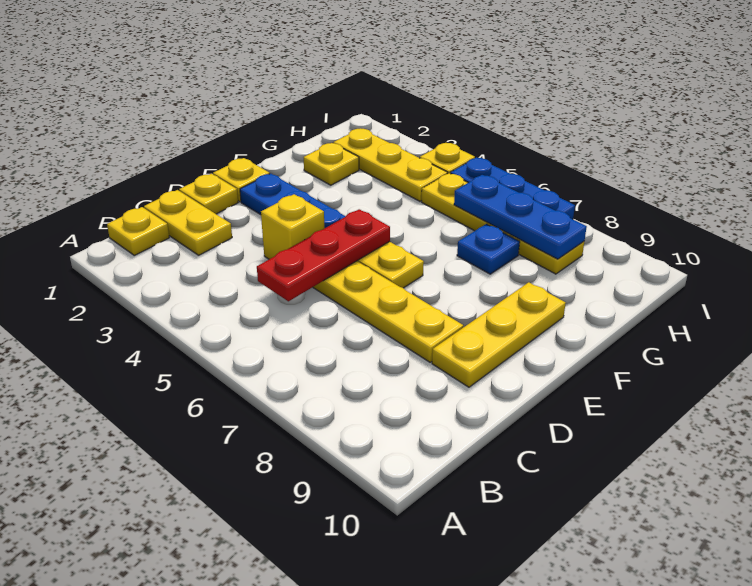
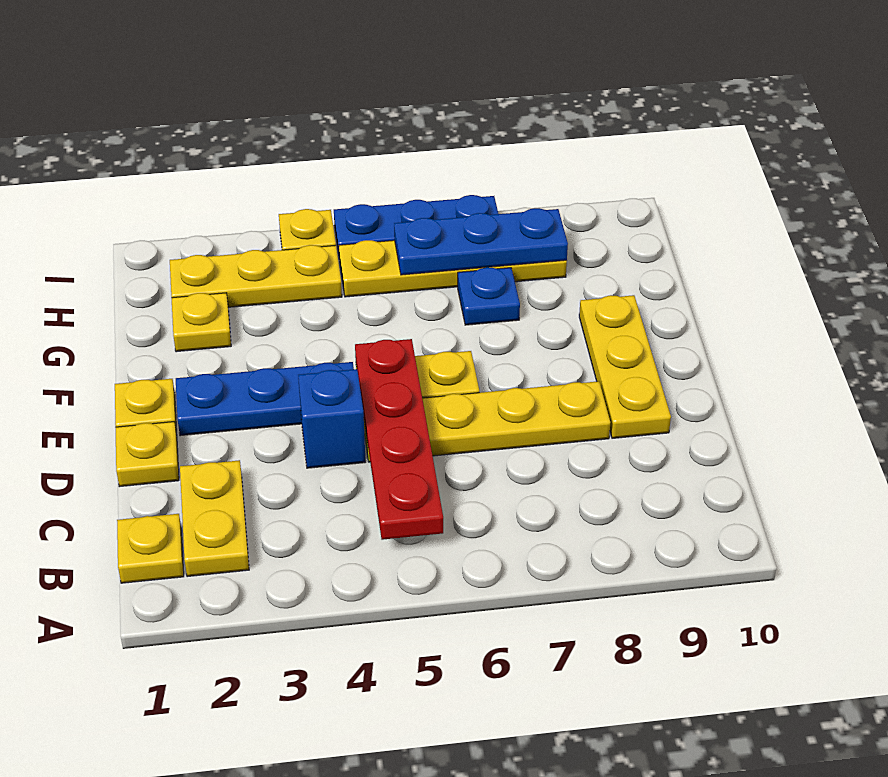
yellow plate C1:C2 level 1 -> yellow plate B2:C2 level 1
red plate C5:E5 level 2 -> red plate B5:E5 level 2
yellow brick D4 level 1 -> blue brick D4 level 1

